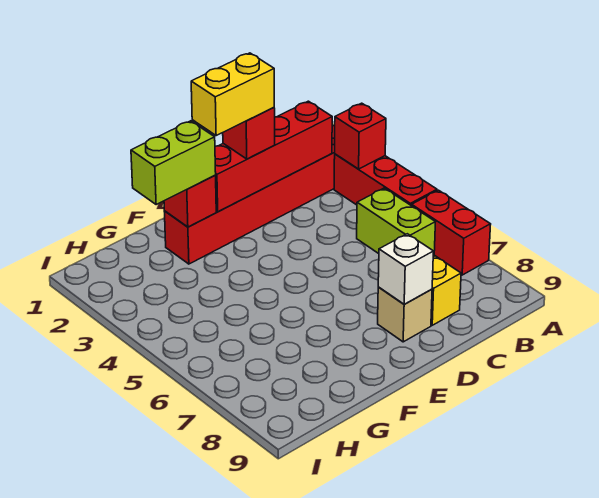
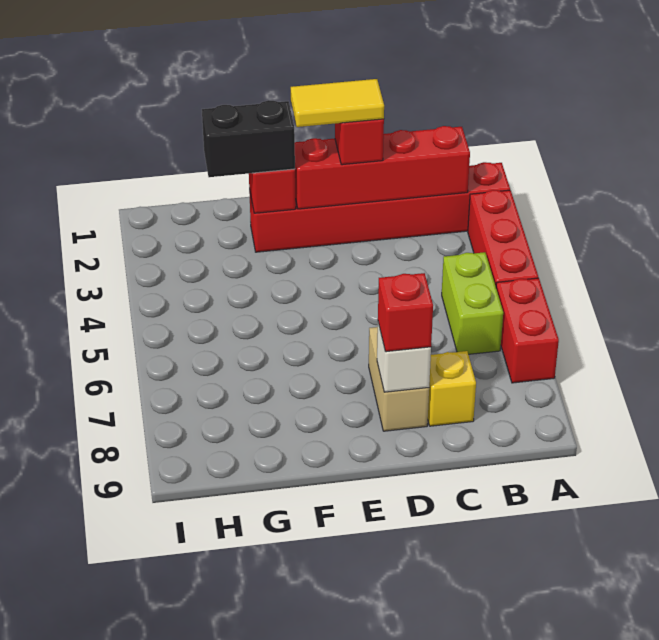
red brick A3 level 2 -> red brick D8 level 3
yellow brick D2:E2 level 4 -> yellow tile D2:E2 level 4
tan brick D8 level 1 -> tan brick D7:D8 level 1
lime brick F2:G2 level 3 -> black brick F2:G2 level 3

